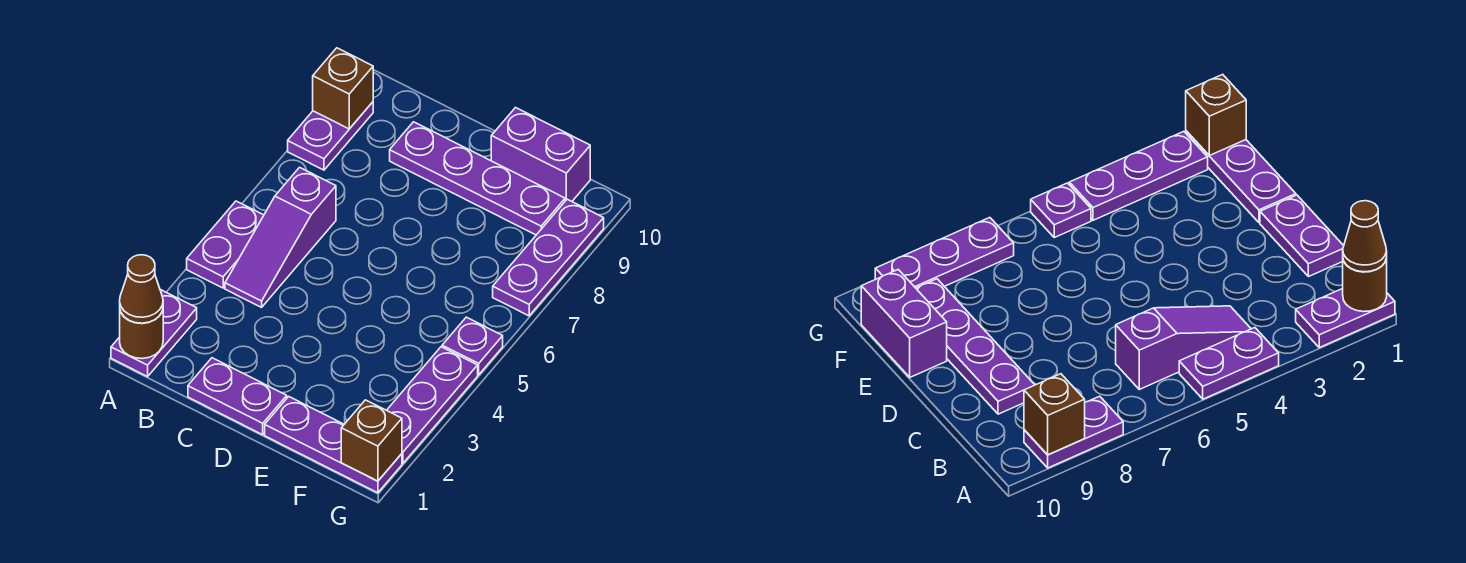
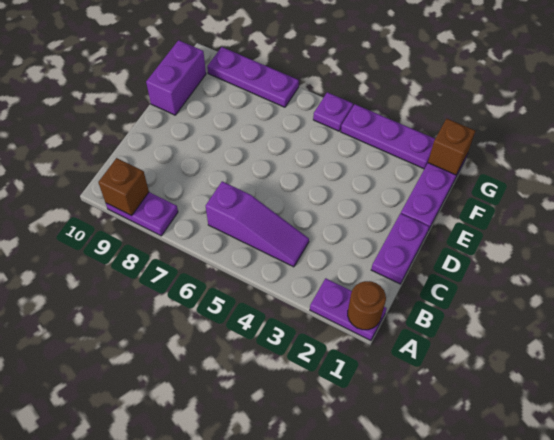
brown cone A1 level 3 -> none
purple plate A4:A5 level 1 -> none
purple plate C9:F9 level 1 -> none

